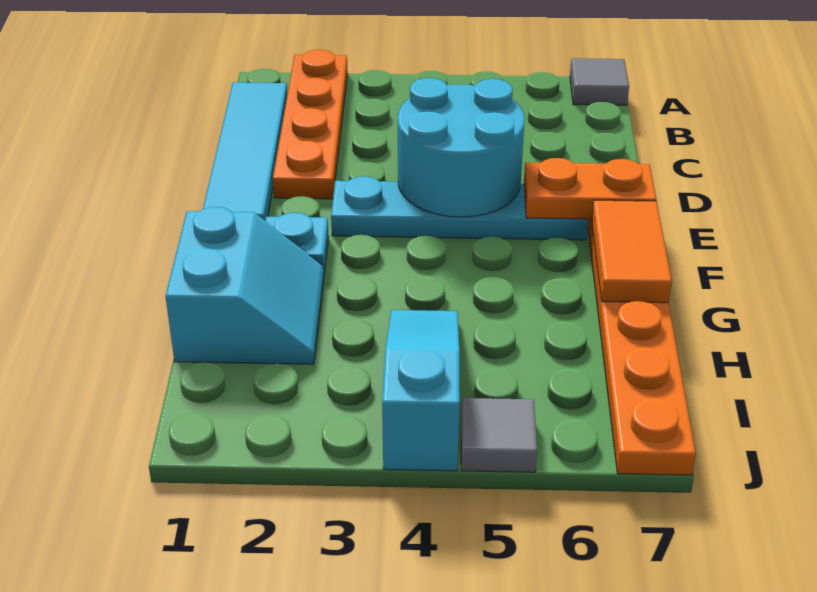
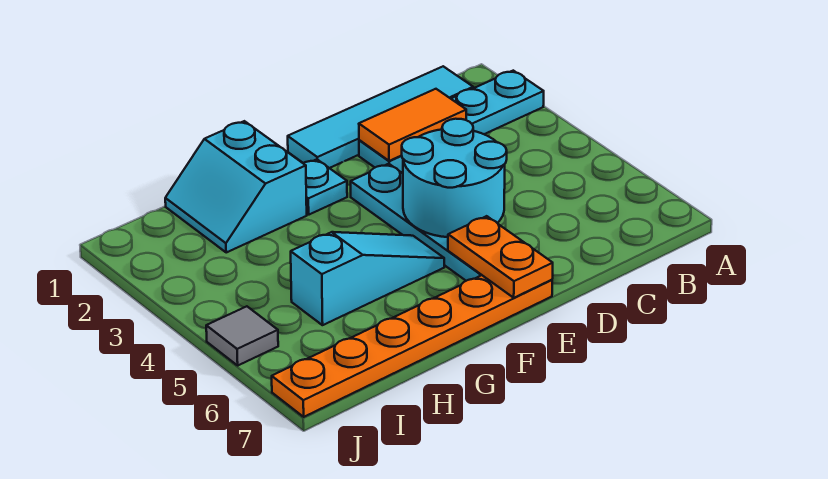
orange plate A2:D2 level 1 -> cyan plate A2:D2 level 1
grey tile A7 level 1 -> none
orange tile F7:G7 level 2 -> orange tile C2:D2 level 2
cyan slope G1:H2 level 1 top 1 -> cyan slope G1:H2 level 1 top G
cyan slope H4:J4 level 1 top J -> cyan slope F5:H5 level 1 top H

